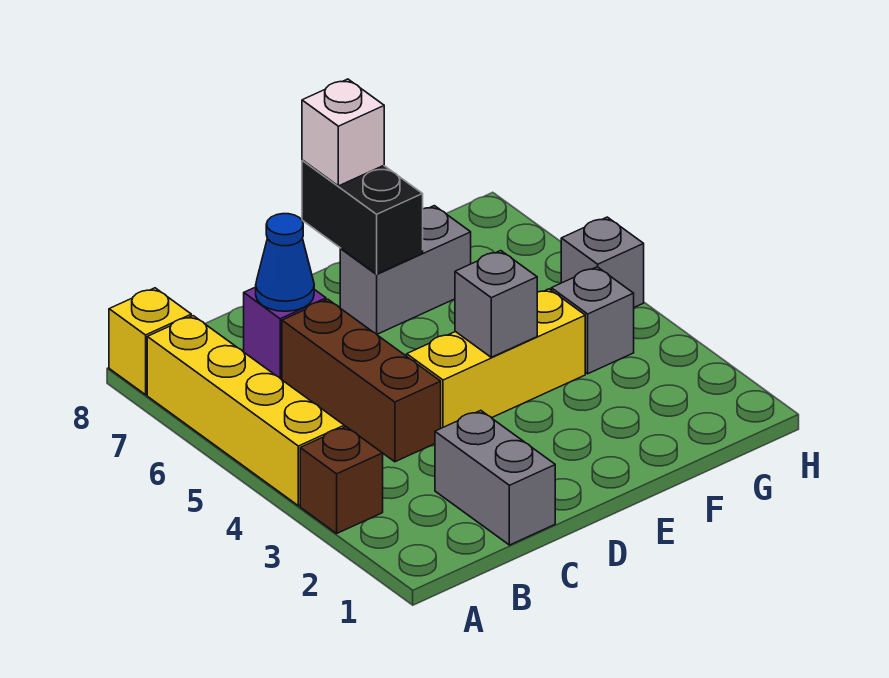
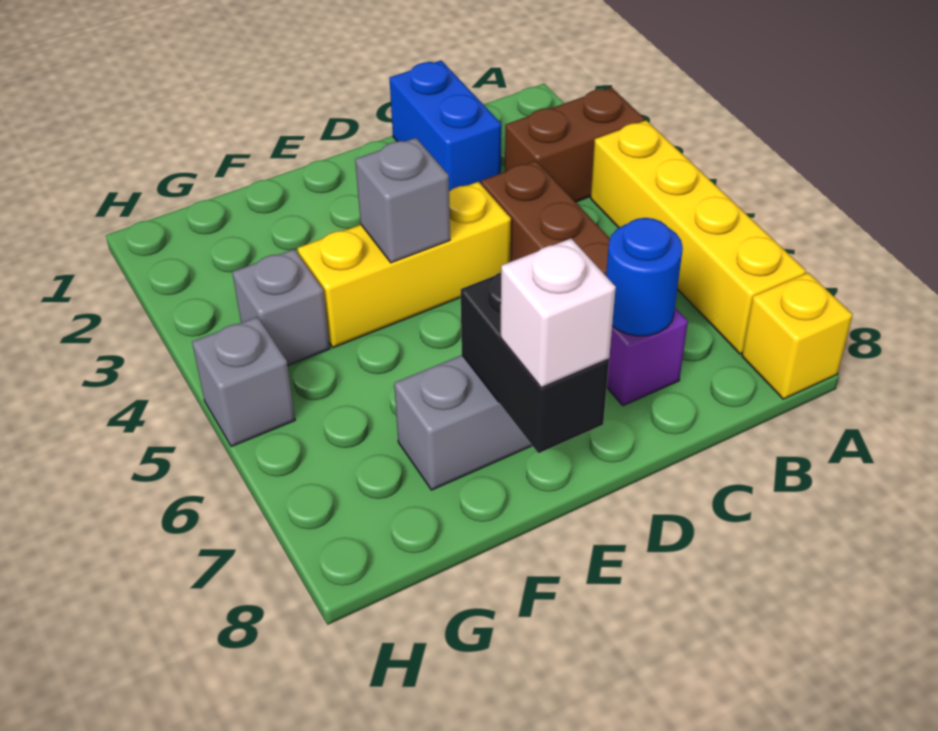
brown brick A3 level 1 -> brown brick A3:B3 level 1
grey brick C1:C2 level 1 -> blue brick C1:C2 level 1
blue cone C7 level 2 -> blue round brick C7 level 2

